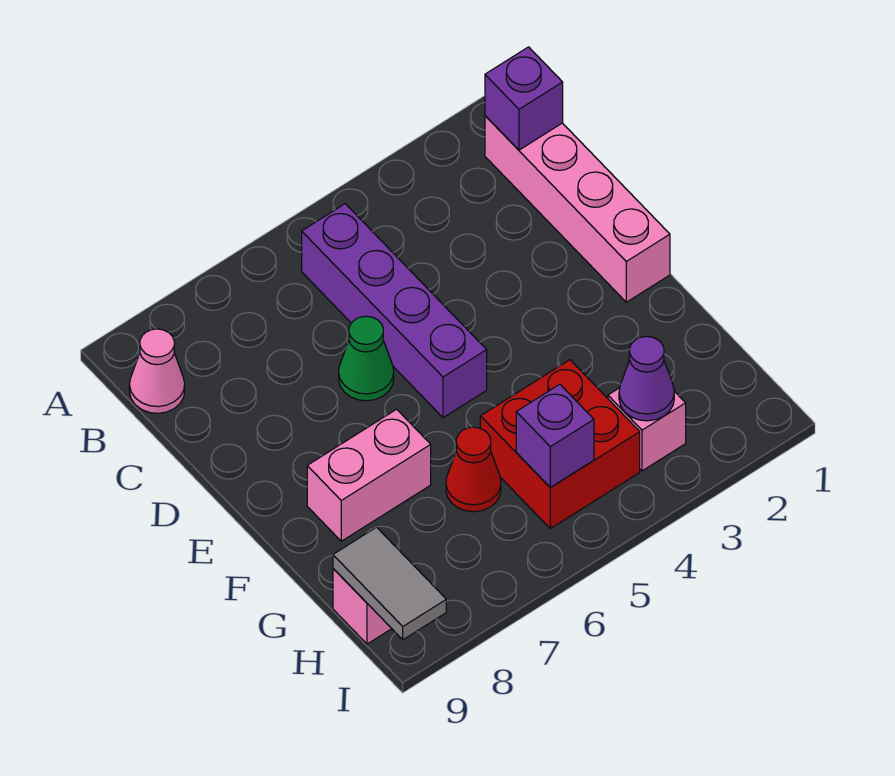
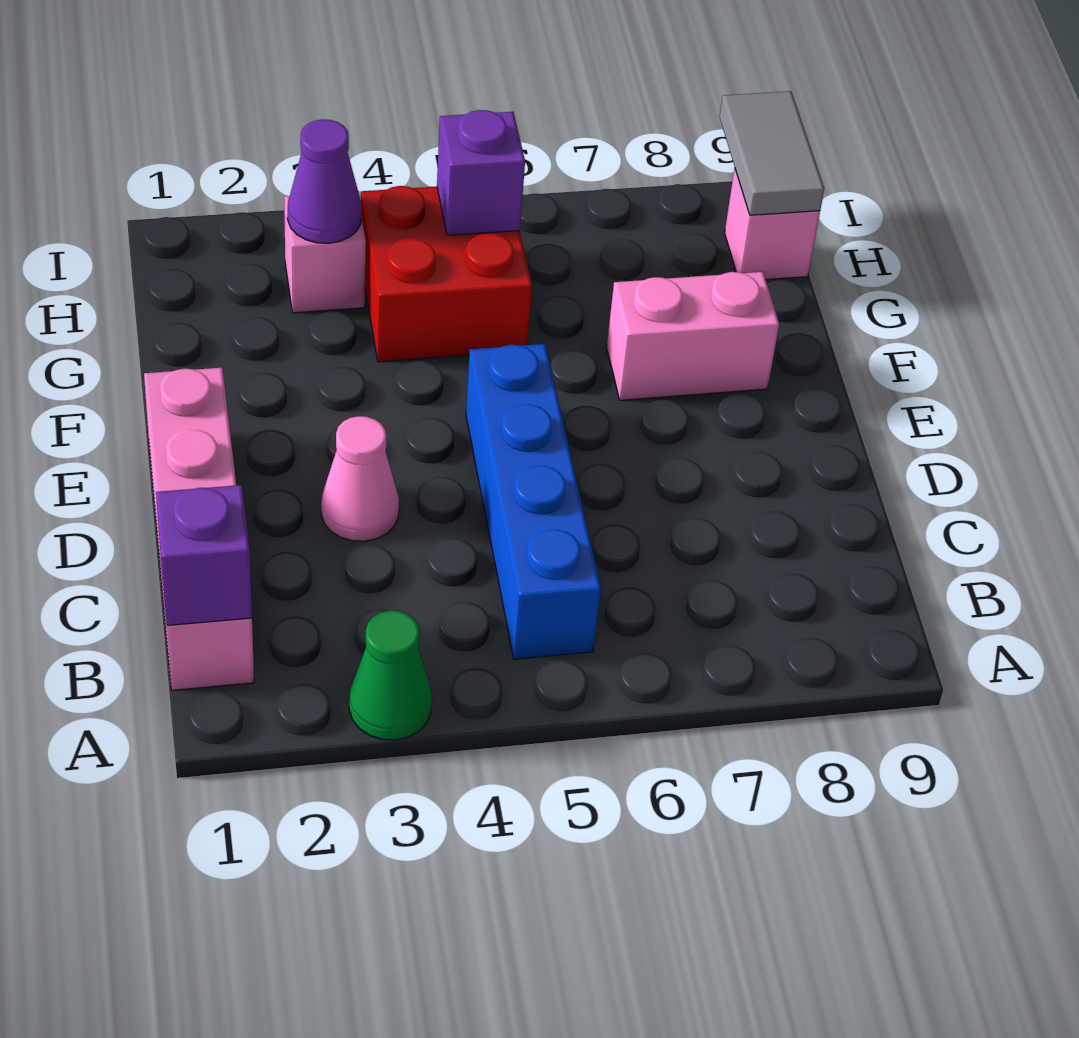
purple brick B5:E5 level 1 -> blue brick B5:E5 level 1
pink cone B9 level 1 -> pink cone D3 level 1
green cone D6 level 1 -> green cone A3 level 1
red cone G6 level 1 -> none

